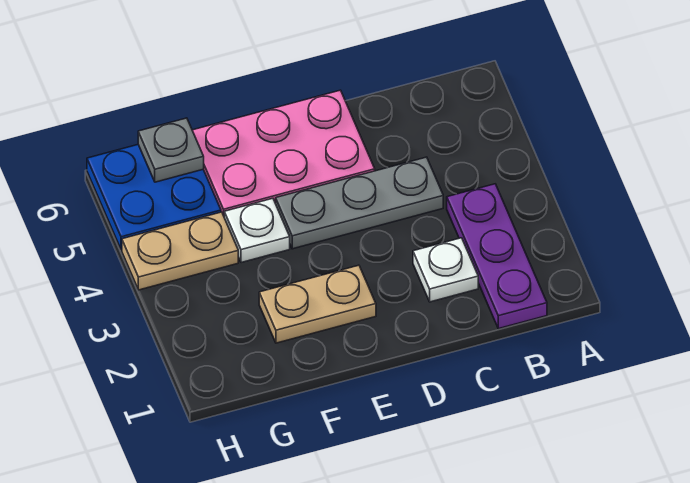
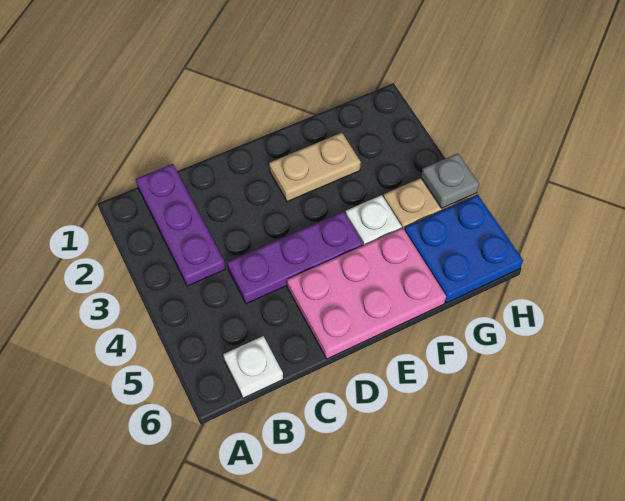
white plate C2 level 1 -> white plate B6 level 1
grey plate C4:E4 level 1 -> purple plate C4:E4 level 1
grey plate G6 level 2 -> grey plate H4 level 2

